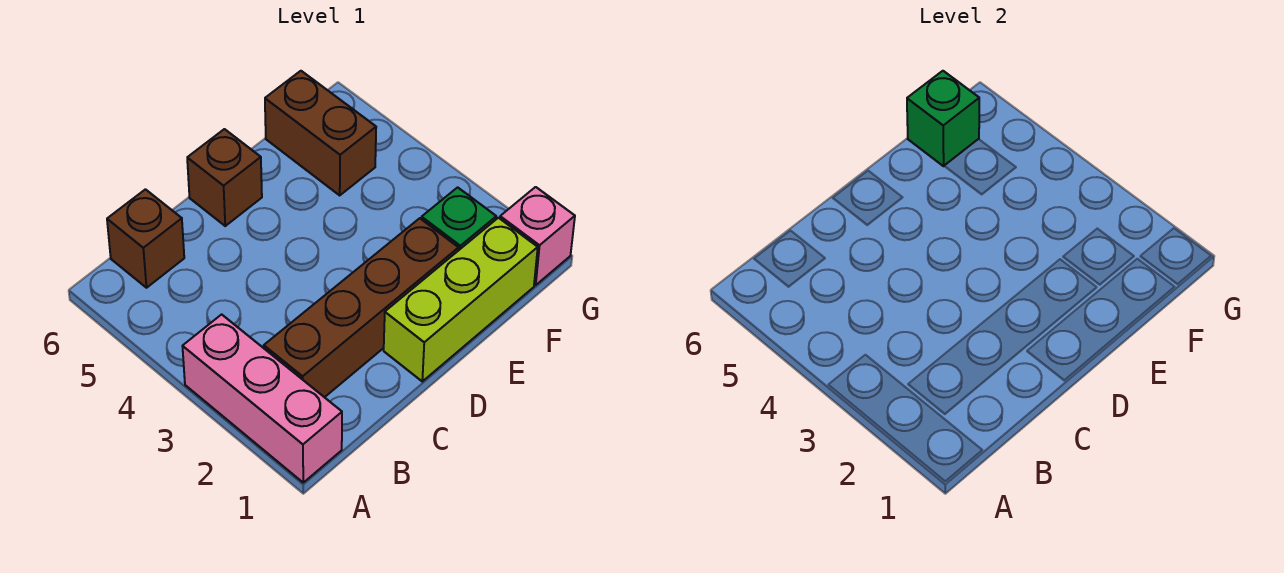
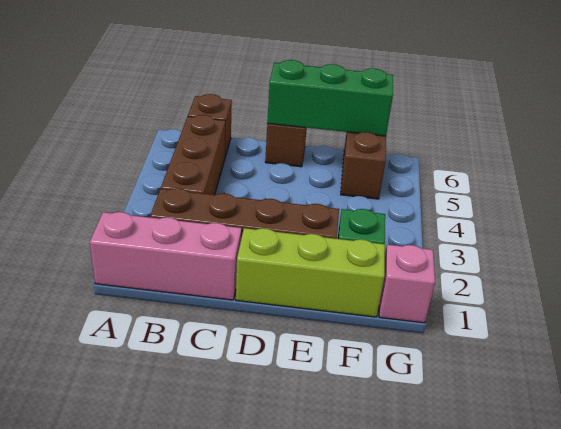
pink brick A1:A3 level 1 -> pink brick A1:C1 level 1
none -> brown brick B3:B5 level 1
green brick F6 level 2 -> green brick D6:F6 level 2

